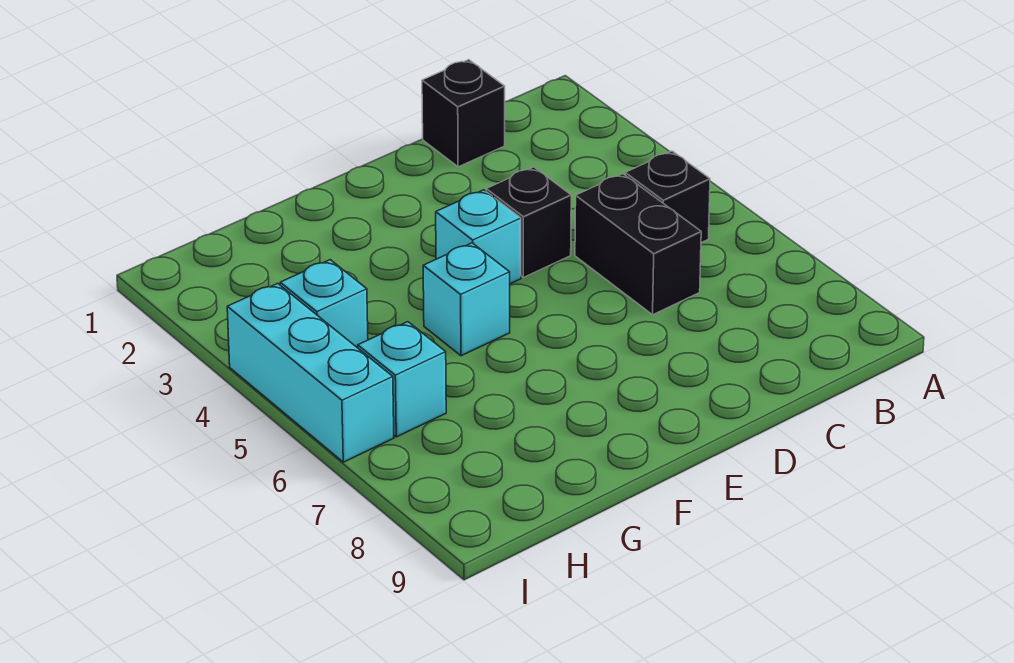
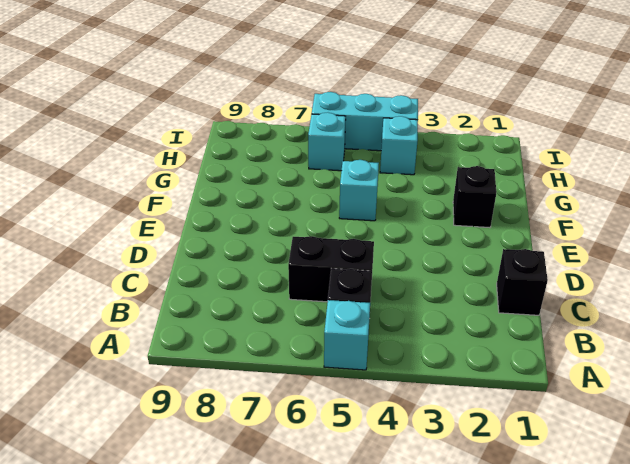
black brick D4 level 1 -> black brick F2 level 1
cyan brick E4 level 1 -> cyan brick A5 level 1

